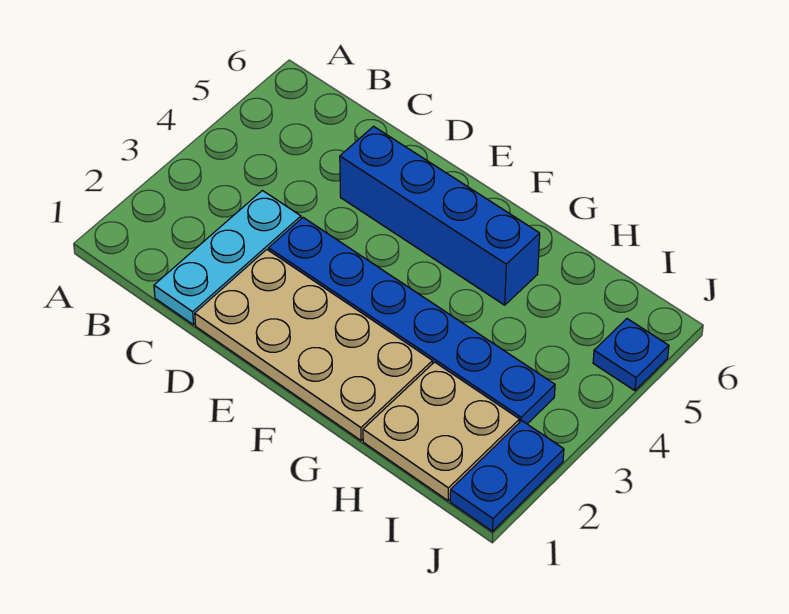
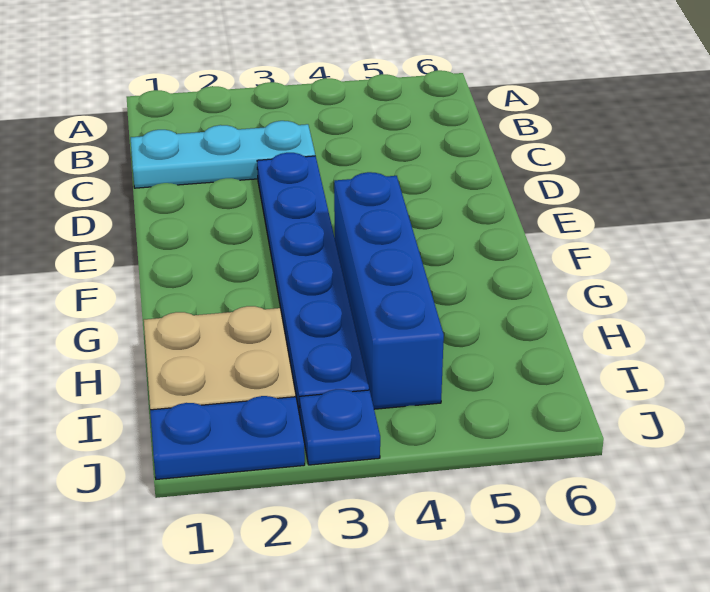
tan plate D1:G2 level 1 -> none
blue brick D5:G5 level 1 -> blue brick F4:I4 level 1
blue plate J5 level 1 -> blue plate J3 level 1

